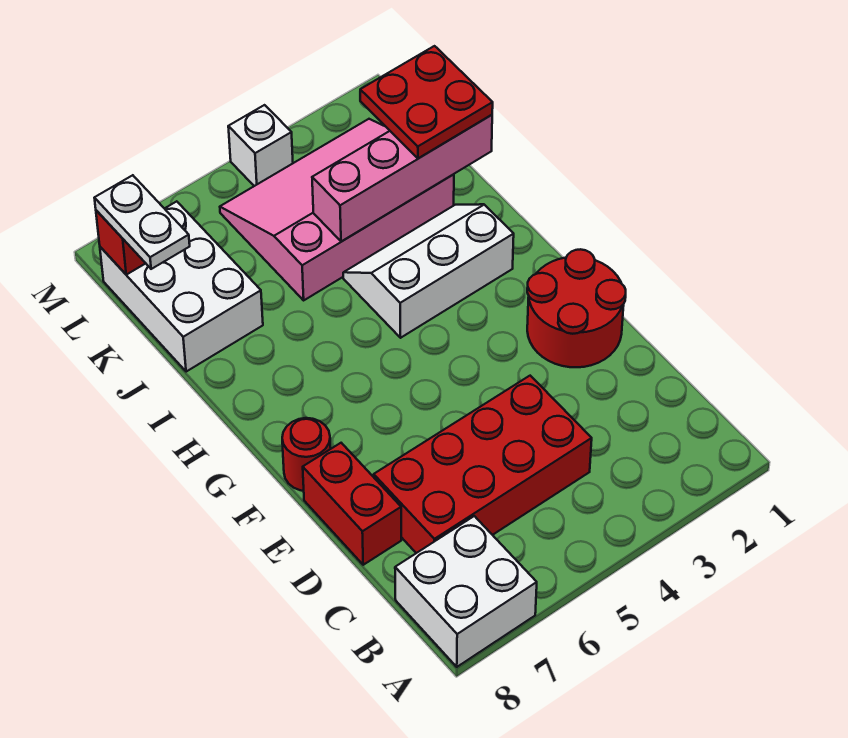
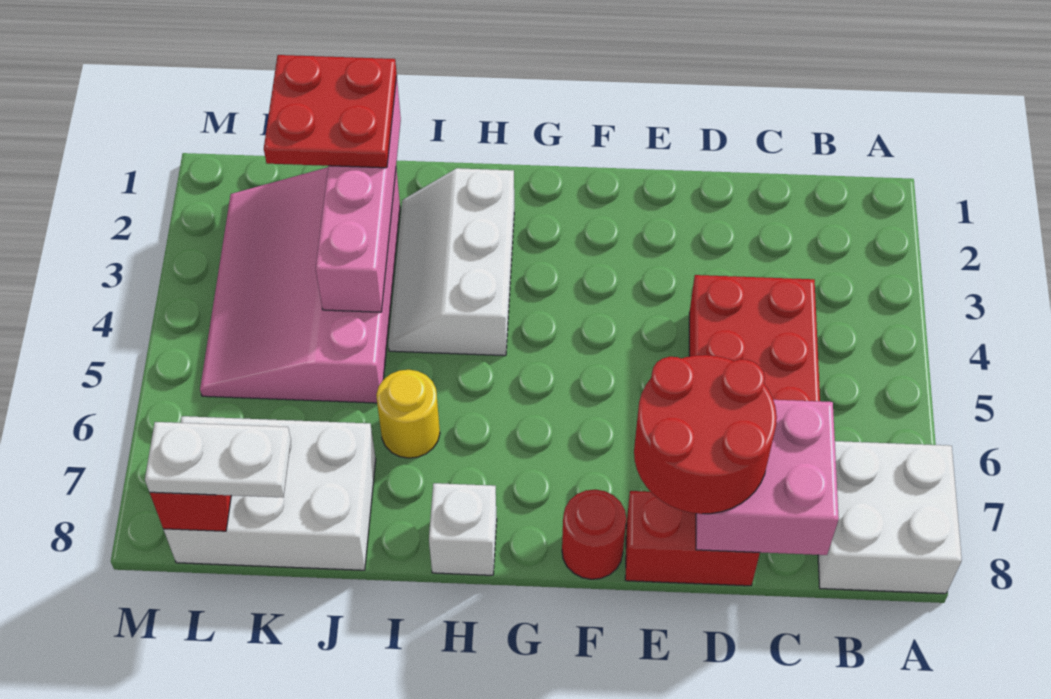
none -> pink brick C7:D8 level 2
red round brick E1:F2 level 1 -> red round brick D7:E8 level 3
none -> yellow round brick I6 level 1
white brick M4 level 1 -> white brick H8 level 1

